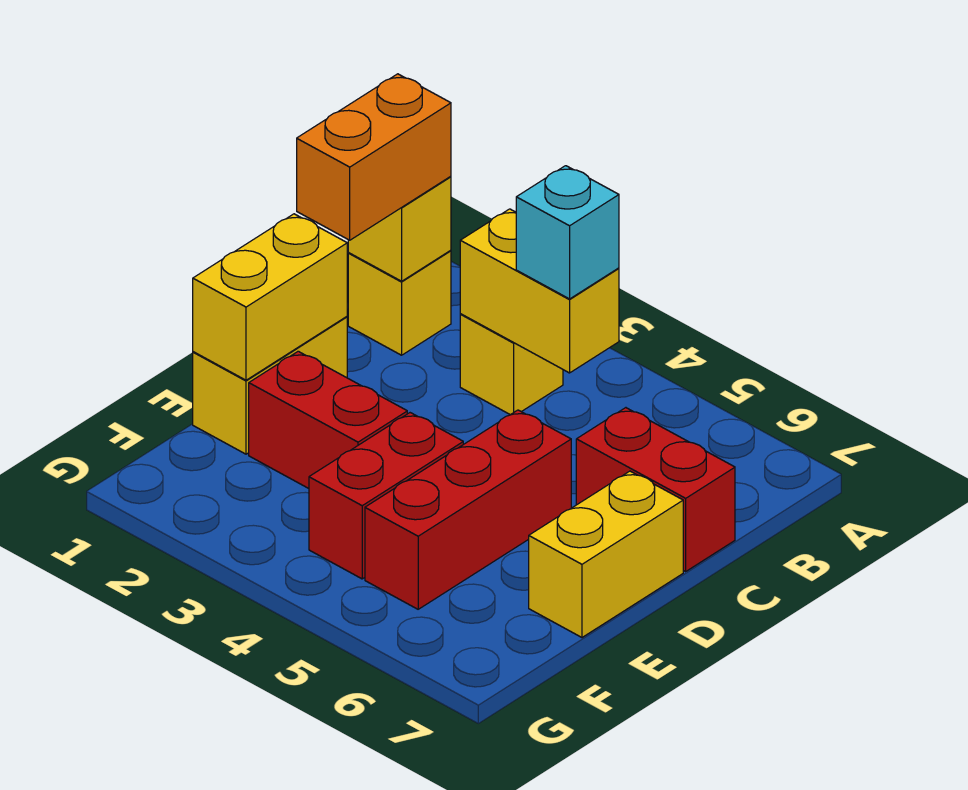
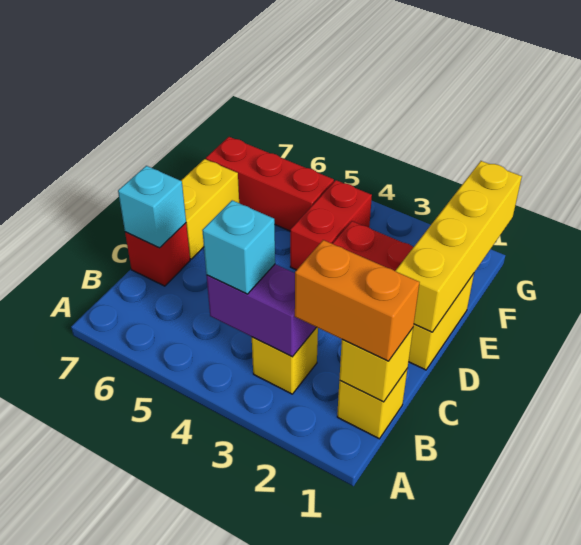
orange brick B1:C1 level 3 -> orange brick B1:B2 level 3
yellow brick B3:B4 level 2 -> purple brick B3:B4 level 2
red brick C6:C7 level 1 -> red brick C7 level 1
none -> cyan brick C7 level 2
yellow brick D1:E1 level 2 -> yellow brick D1:G1 level 2
red brick D5:F5 level 1 -> red brick F5:F7 level 1

